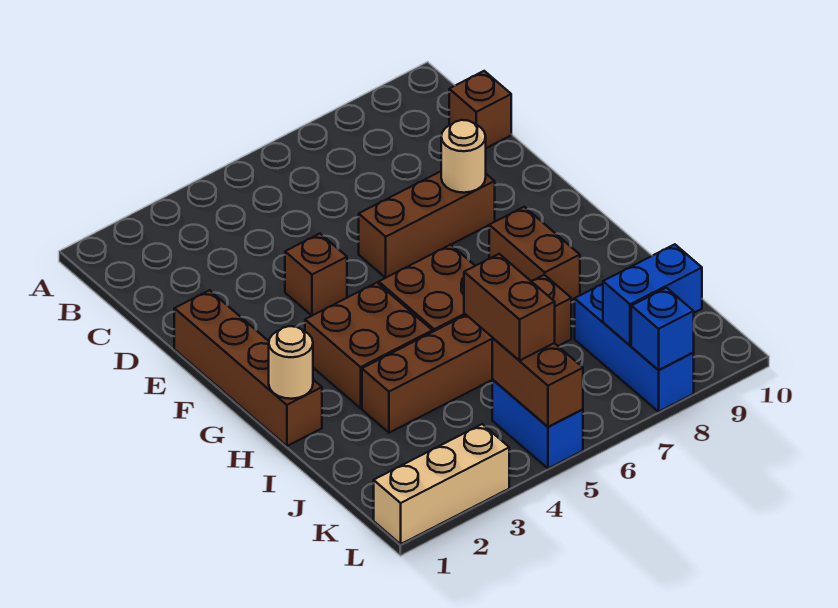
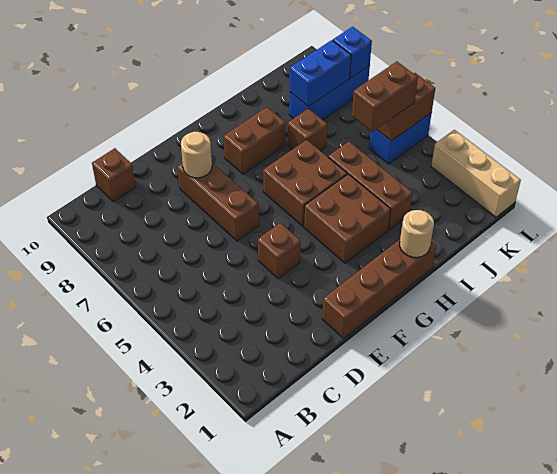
blue brick K8:K9 level 2 -> blue brick J8:K8 level 2

